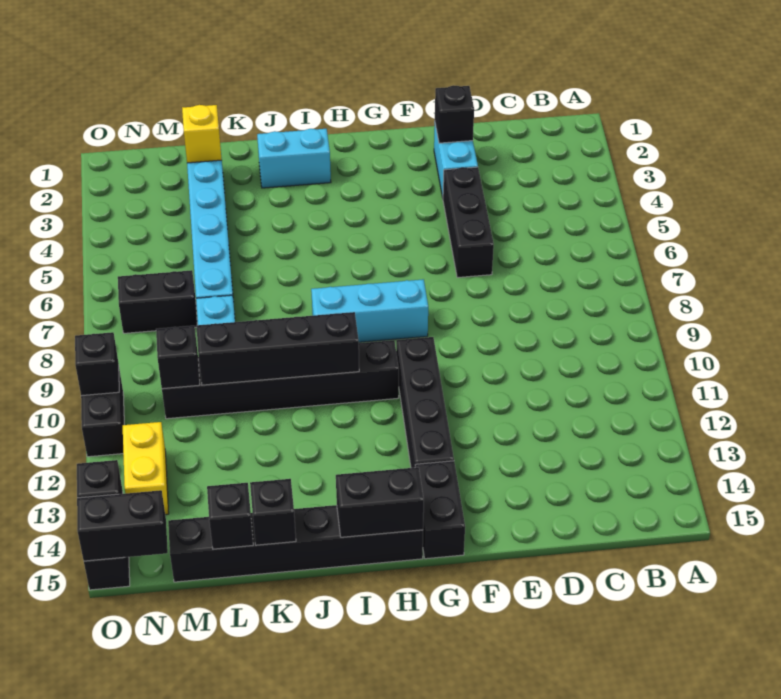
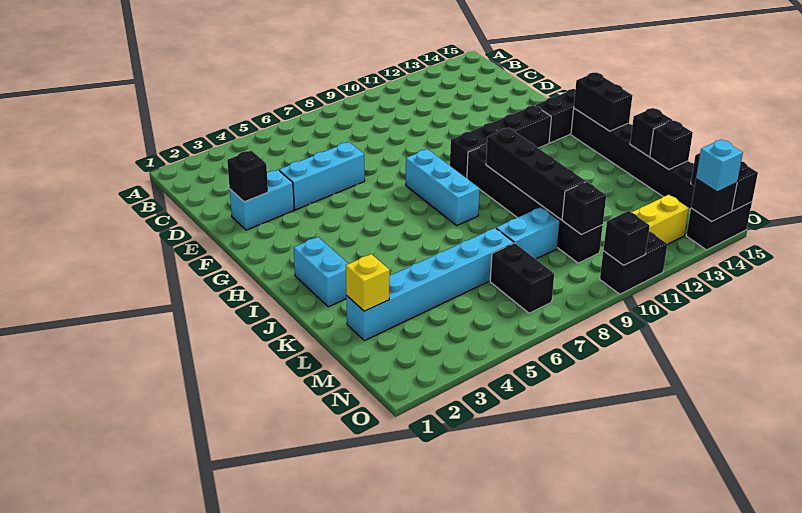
black brick E4:E6 level 1 -> cyan brick E4:E6 level 1
none -> cyan brick O14 level 3

